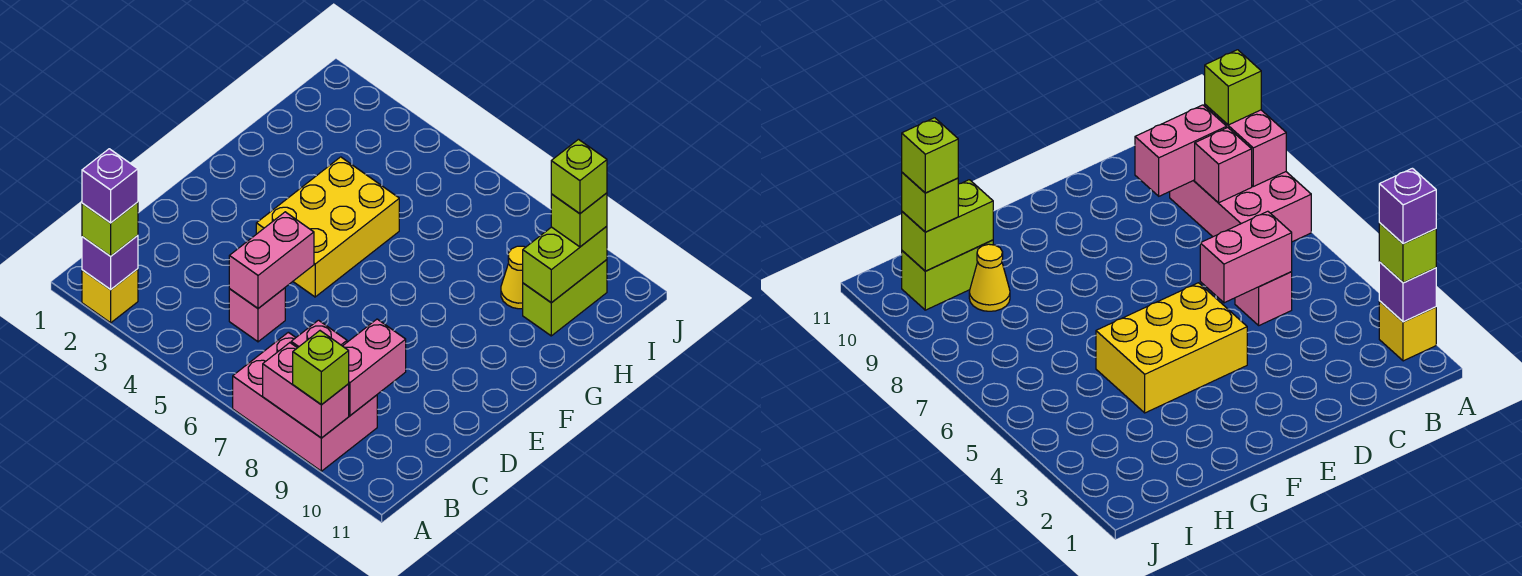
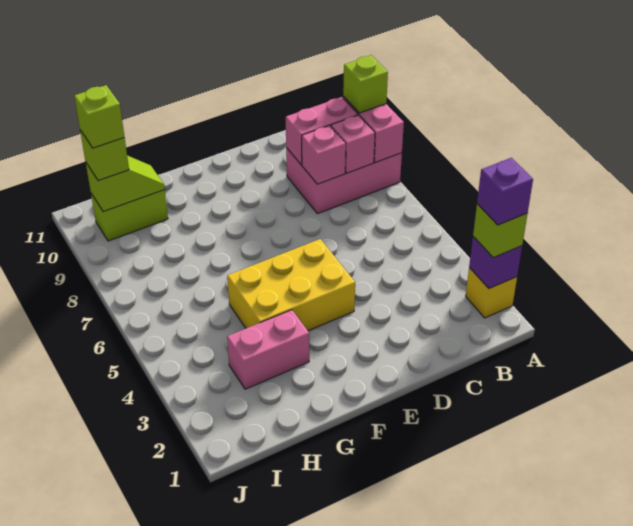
pink brick A7:B9 level 1 -> pink brick A8:C9 level 1
pink brick C5 level 1 -> pink brick C8 level 2
pink brick C5:D5 level 2 -> pink brick G3:H3 level 1
yellow cone H9 level 1 -> none
lime brick H10:I10 level 2 -> lime slope H10:I10 level 2 top I

